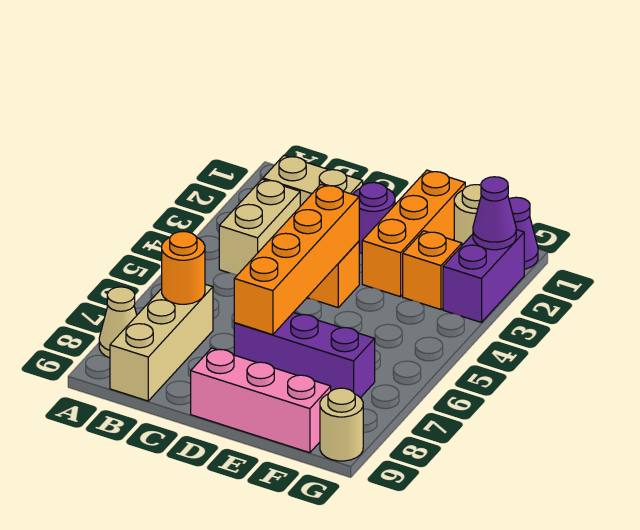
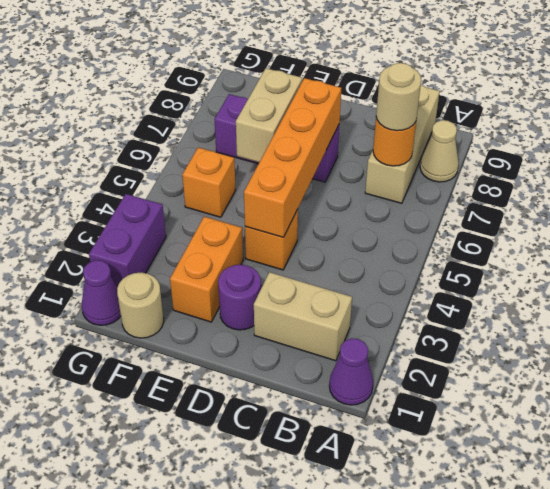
tan brick B3:B4 level 1 -> tan brick E6:E7 level 2
pink brick D9:F9 level 1 -> none
orange brick E1:E3 level 1 -> orange brick E2:E3 level 1
orange brick F3 level 1 -> orange brick F5 level 1
purple cone G2 level 2 -> purple cone A1 level 1
tan round brick G9 level 1 -> tan round brick B7 level 3

